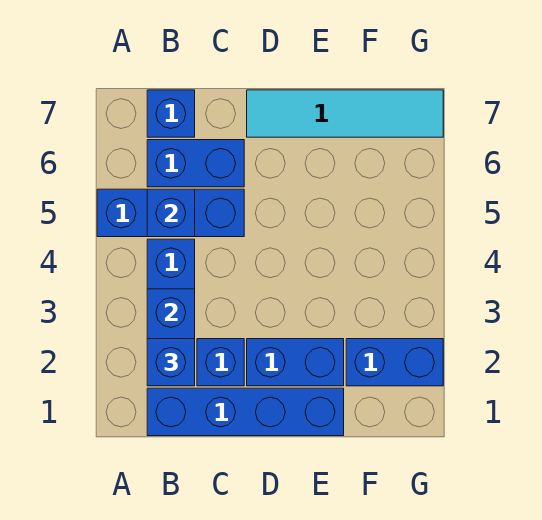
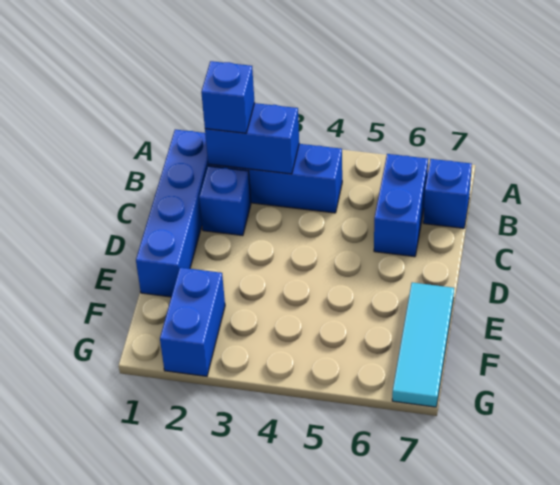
blue brick A5:C5 level 1 -> none
blue brick B5 level 2 -> none
blue brick D2:E2 level 1 -> none
cyan tile D7:G7 level 1 -> cyan tile E7:G7 level 1

